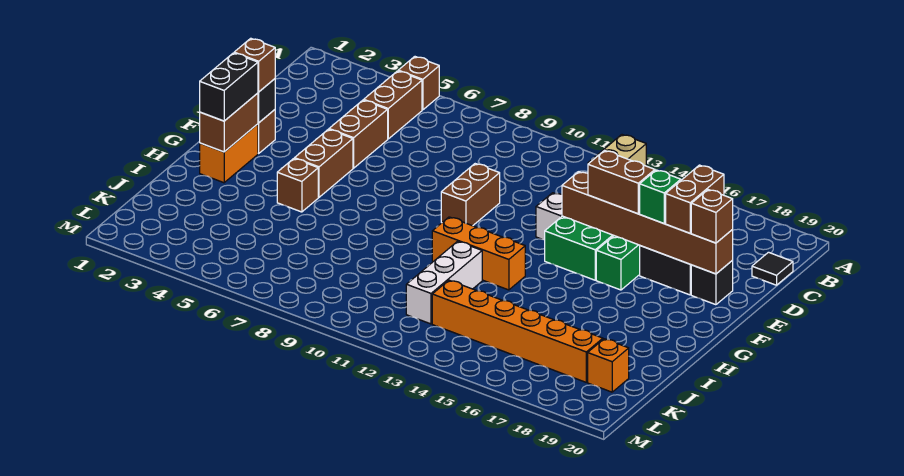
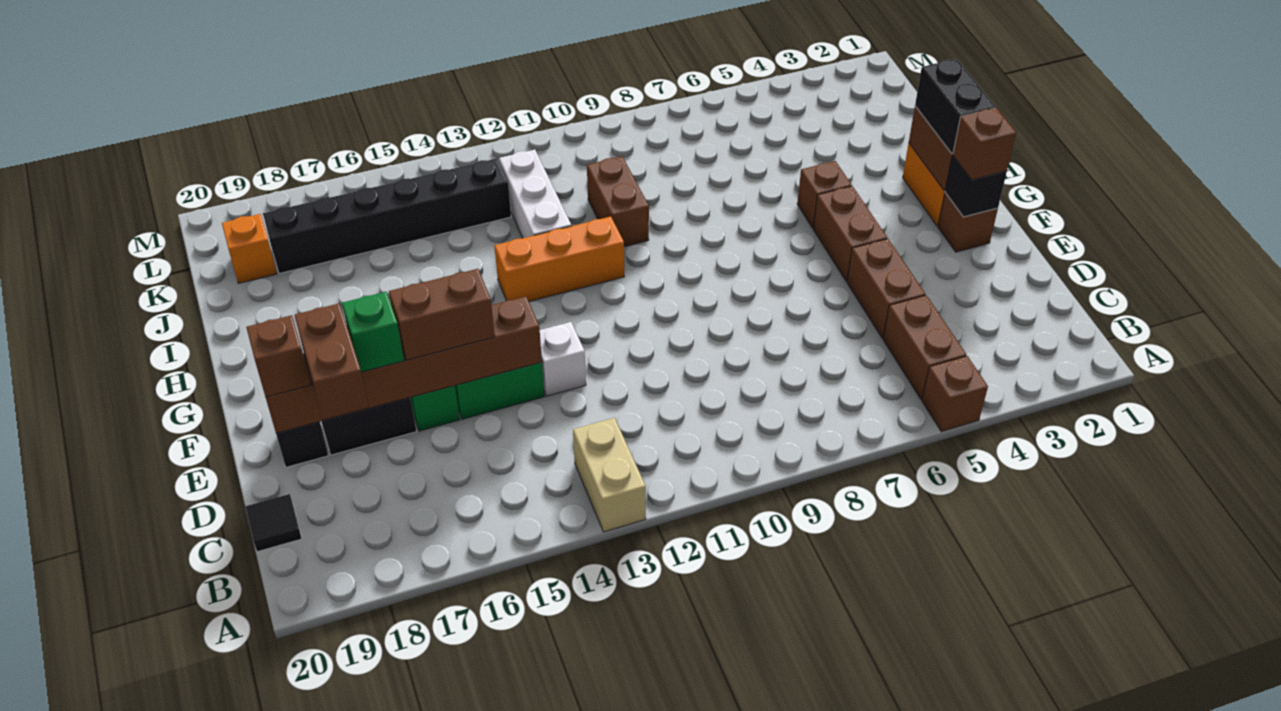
brown brick E10:F10 level 1 -> brown brick I10:J10 level 1
orange brick K13:K18 level 1 -> black brick K13:K18 level 1

